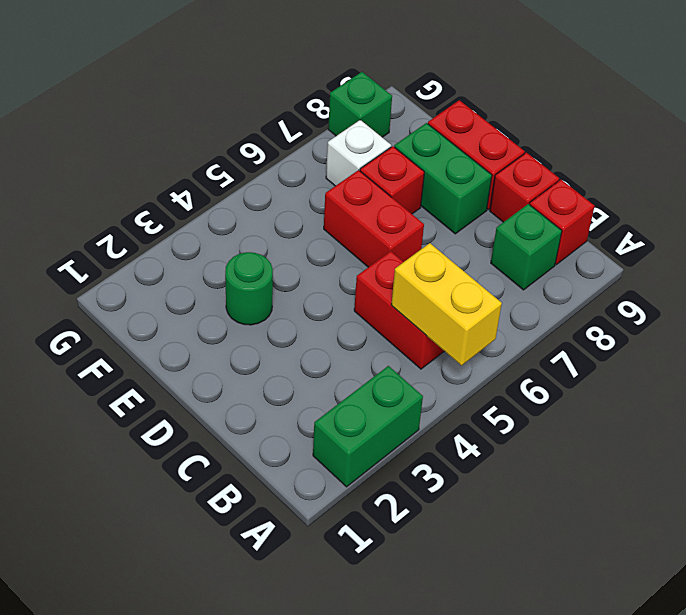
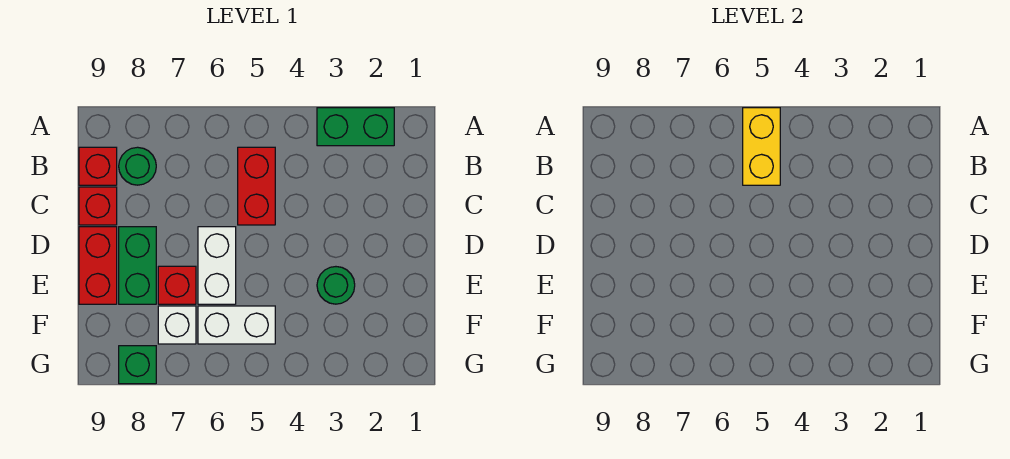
green brick B8 level 1 -> green round brick B8 level 1
red brick D6:E6 level 1 -> white brick D6:E6 level 1
none -> white brick F5:F6 level 1

